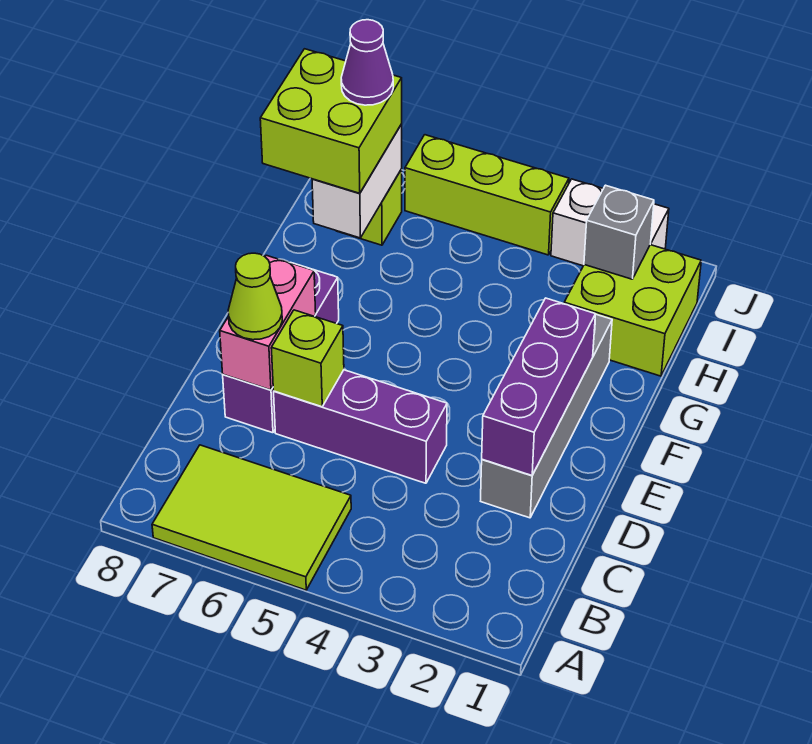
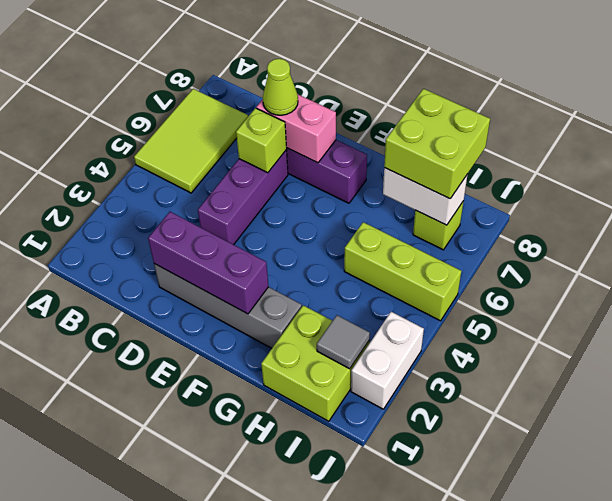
grey brick I2 level 2 -> grey tile I2 level 2
purple cone I7 level 4 -> none
lime brick J4:J6 level 1 -> lime brick H5:J5 level 1

